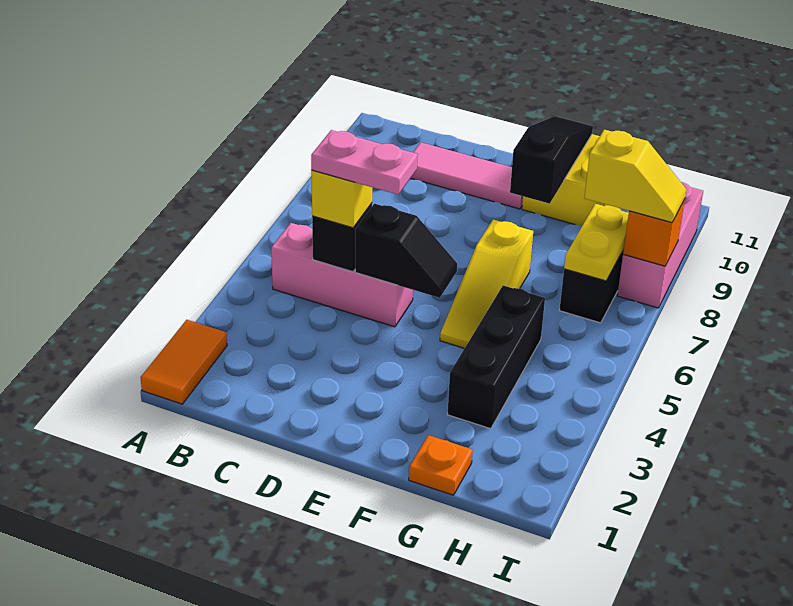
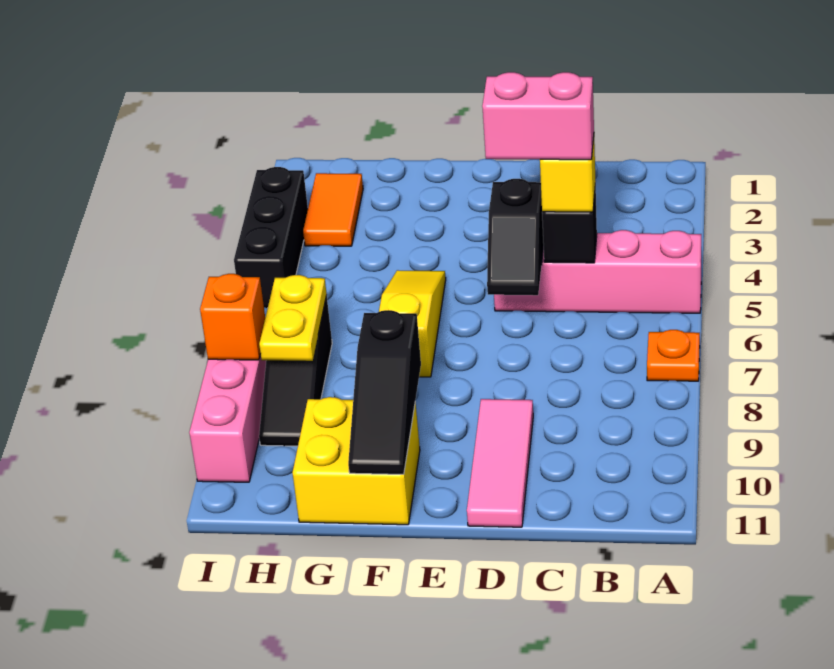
orange tile A1:A2 level 1 -> orange tile H2:H3 level 1
pink brick B5:D5 level 1 -> pink brick A5:D5 level 1
pink plate C5:D5 level 4 -> pink brick C5:D5 level 4
pink tile C10:E10 level 1 -> pink tile D9:D11 level 1
black slope D5:E5 level 2 top D -> black slope D5:D6 level 2 top 5
orange plate G1 level 1 -> orange plate A7 level 1
black brick G3:G5 level 1 -> black brick I3:I5 level 1
yellow slope H8:I8 level 3 top H -> none

